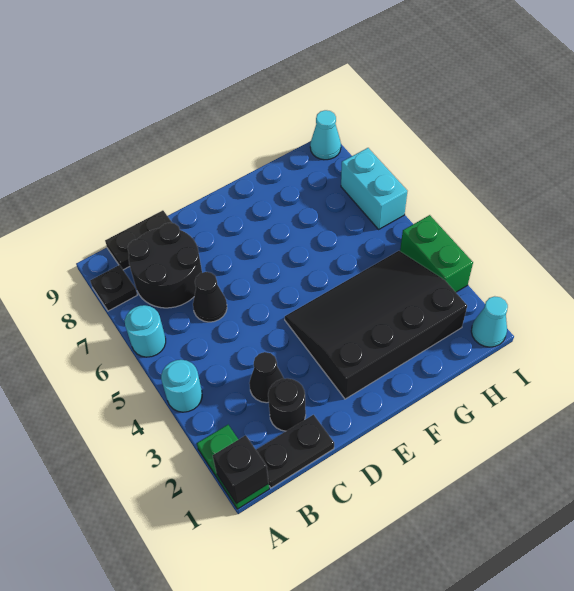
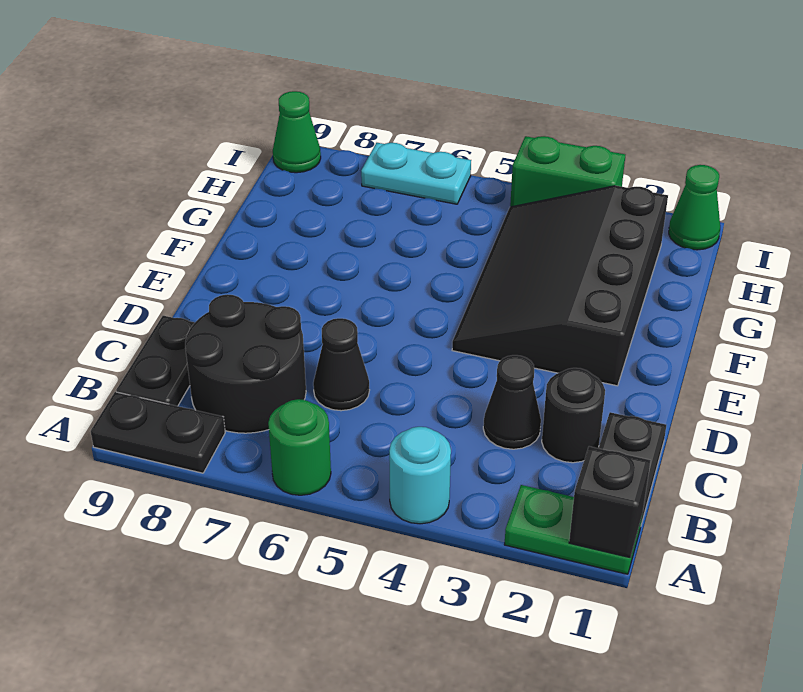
cyan round brick A6 level 1 -> green round brick A6 level 1
black plate A8 level 1 -> black plate A8:A9 level 1
cyan cone I1 level 1 -> green cone I1 level 1
cyan brick I6:I7 level 1 -> cyan plate I6:I7 level 1
cyan cone I9 level 1 -> green cone I9 level 1

